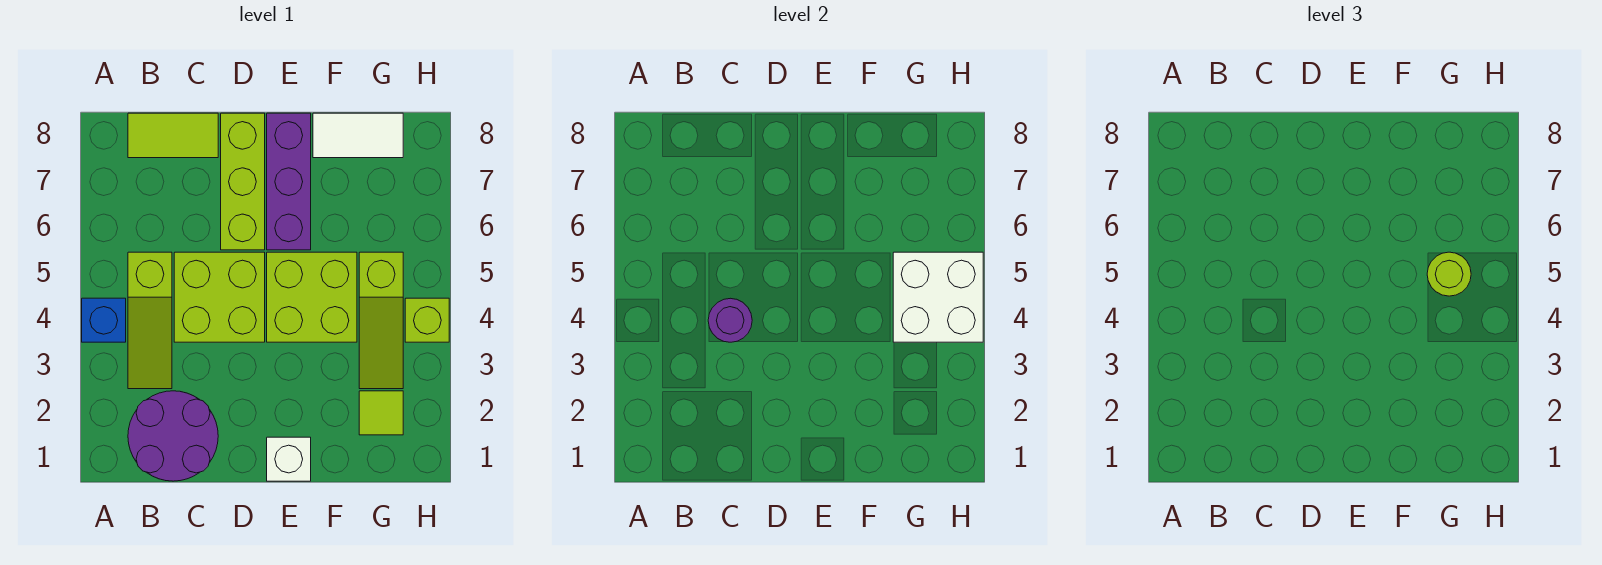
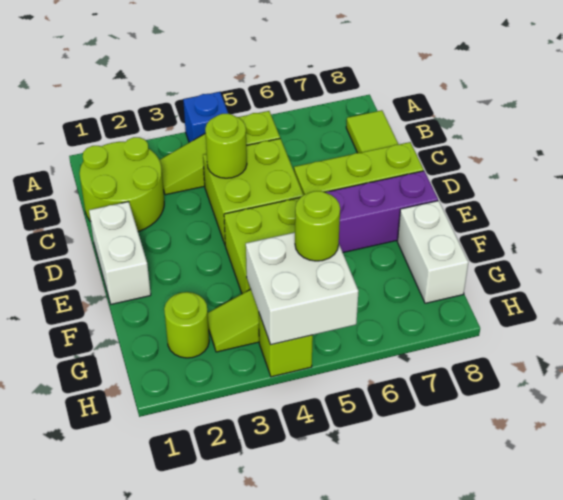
purple round brick B1:C2 level 1 -> lime round brick B1:C2 level 1
purple round brick C4 level 2 -> lime round brick C4 level 2
white brick E1 level 1 -> white brick D1:E1 level 1
white tile F8:G8 level 1 -> white brick F8:G8 level 1
lime tile G2 level 1 -> lime round brick G2 level 1

